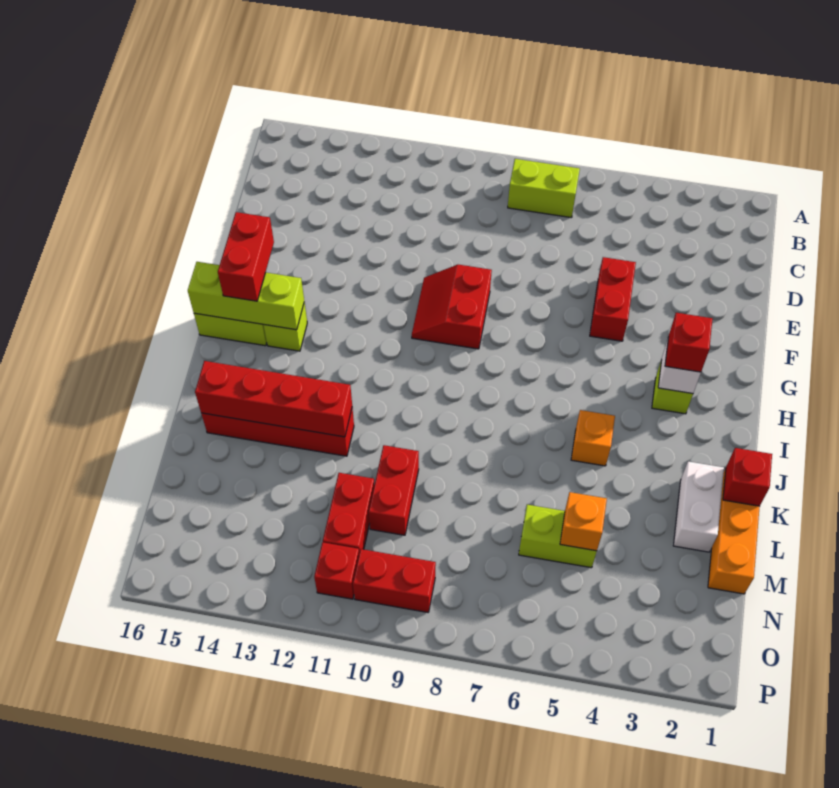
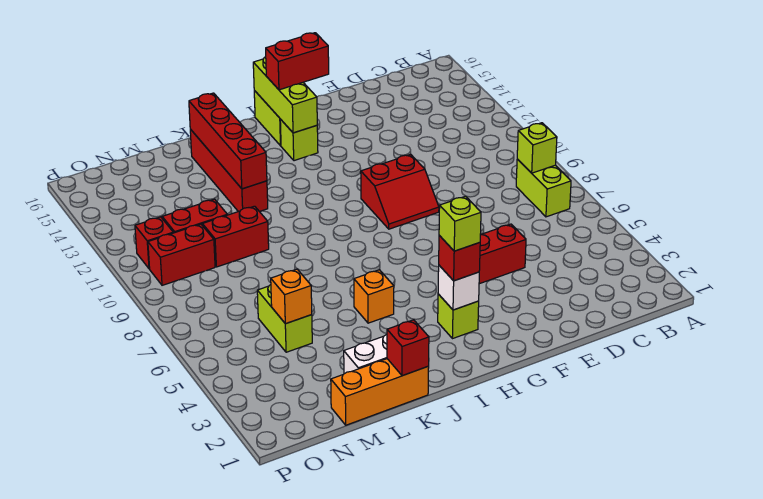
none -> lime brick B8 level 2
red slope F9:G10 level 1 top 9 -> red slope F9:G10 level 1 top 10
none -> lime brick H3 level 4
red brick O9:O10 level 1 -> red brick N10:O10 level 1

